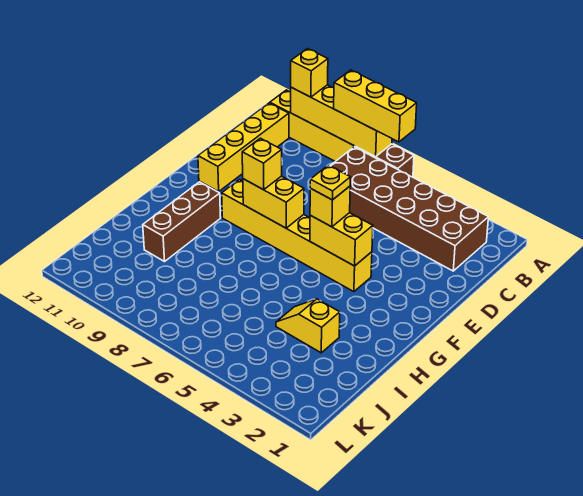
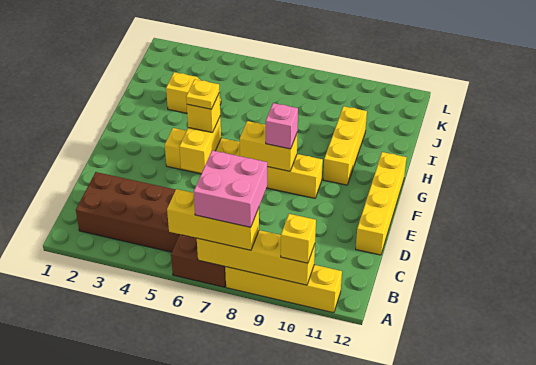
none -> pink brick A7:B8 level 4
yellow brick B11:E11 level 1 -> yellow brick D12:G12 level 1
yellow brick F4:F5 level 2 -> yellow brick E5:F5 level 2
yellow brick F8 level 3 -> pink brick F8 level 3
brown brick G10:I10 level 1 -> yellow brick G10:I10 level 1

